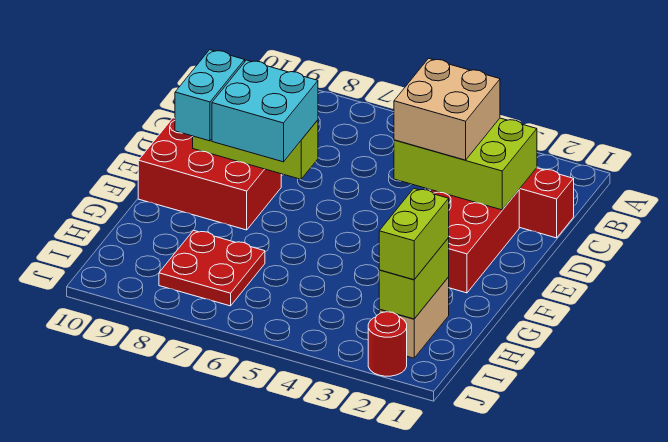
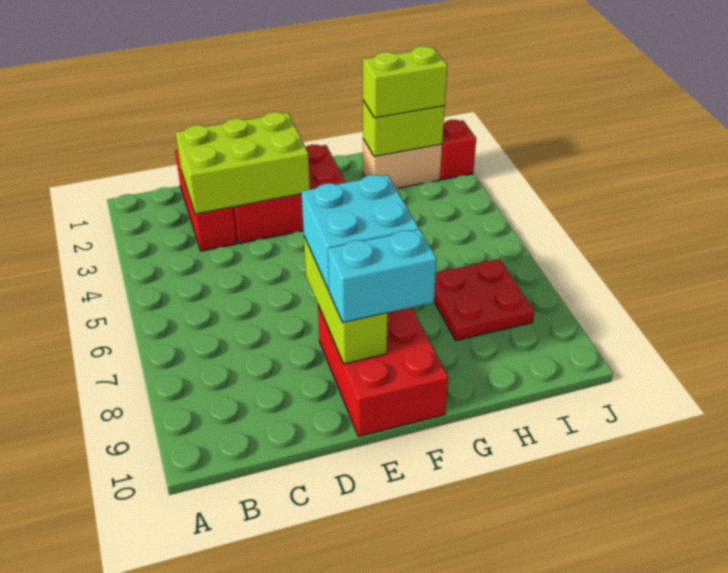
lime brick C2:D4 level 2 -> lime brick C2:E3 level 2
tan brick C3:D4 level 3 -> none
red round brick J2 level 1 -> red brick J2 level 1

